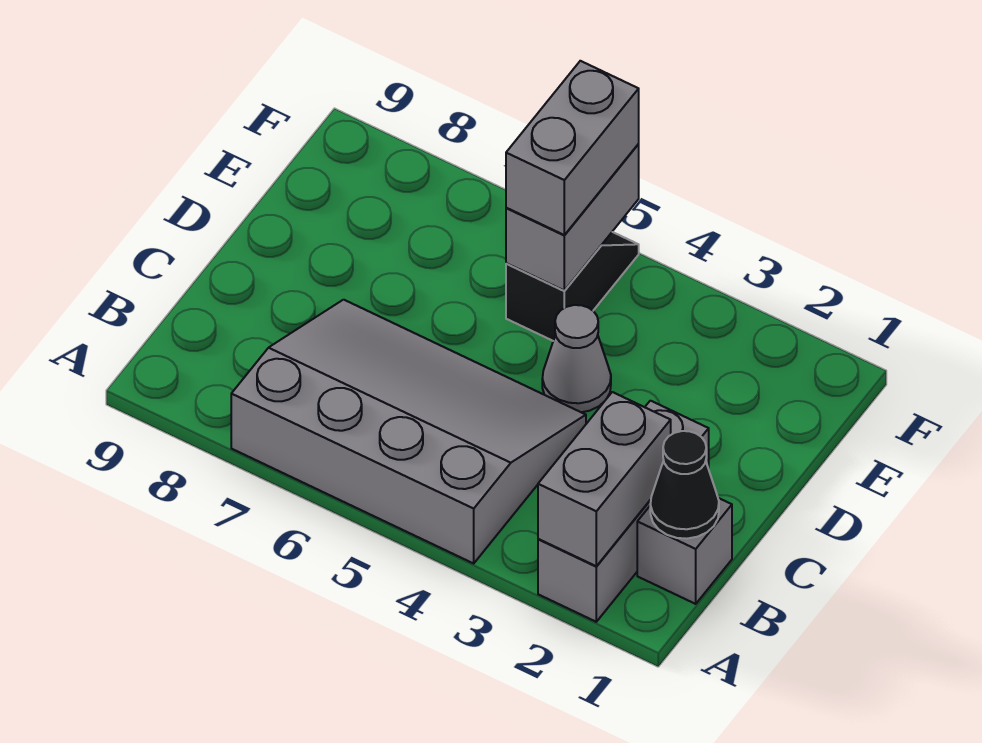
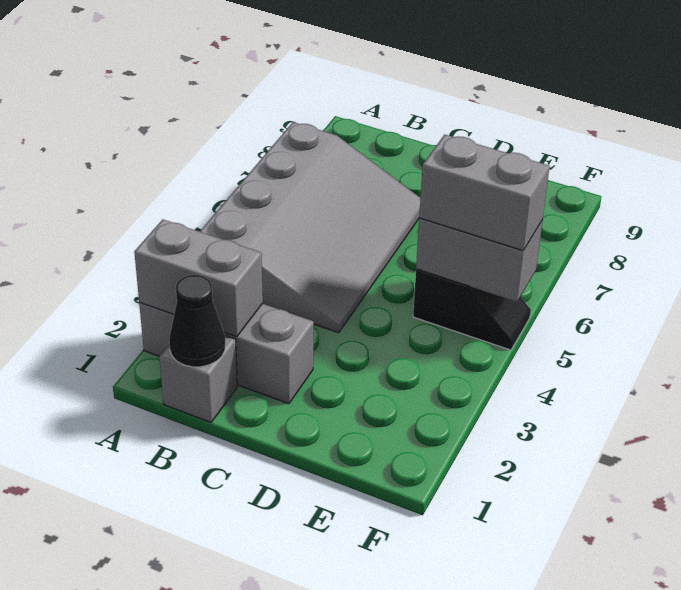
grey cone D4 level 1 -> none

